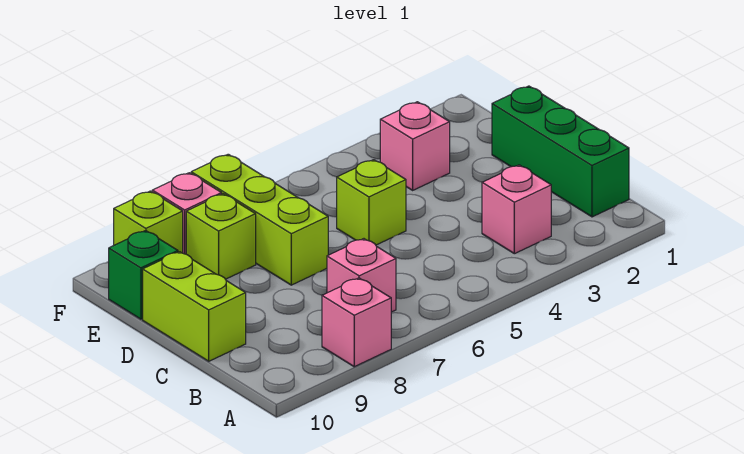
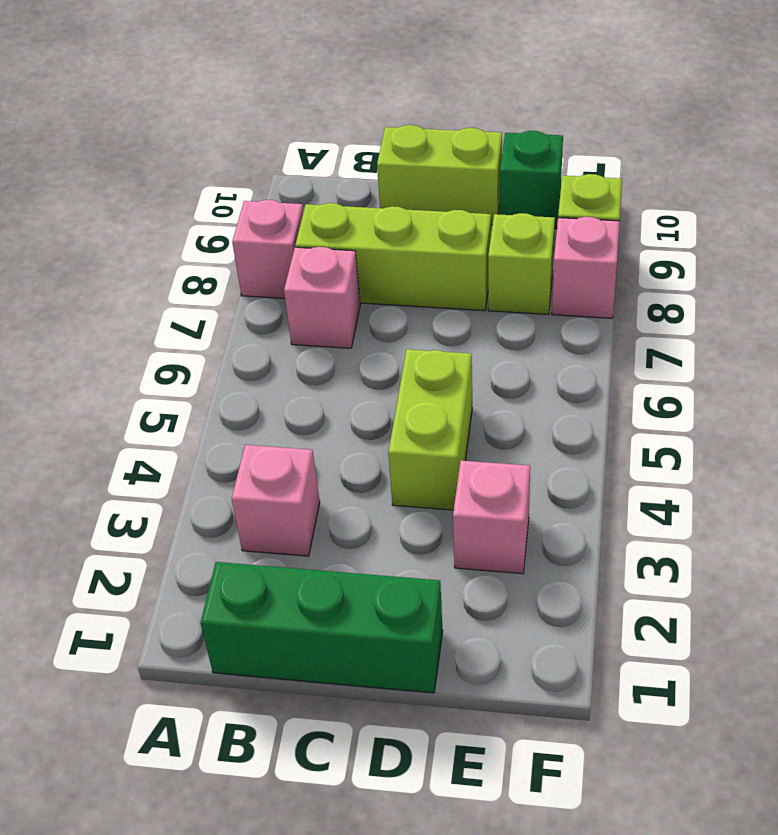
lime brick D5 level 1 -> lime brick D4:D5 level 1
lime brick D7:F7 level 1 -> lime brick B8:D8 level 1

